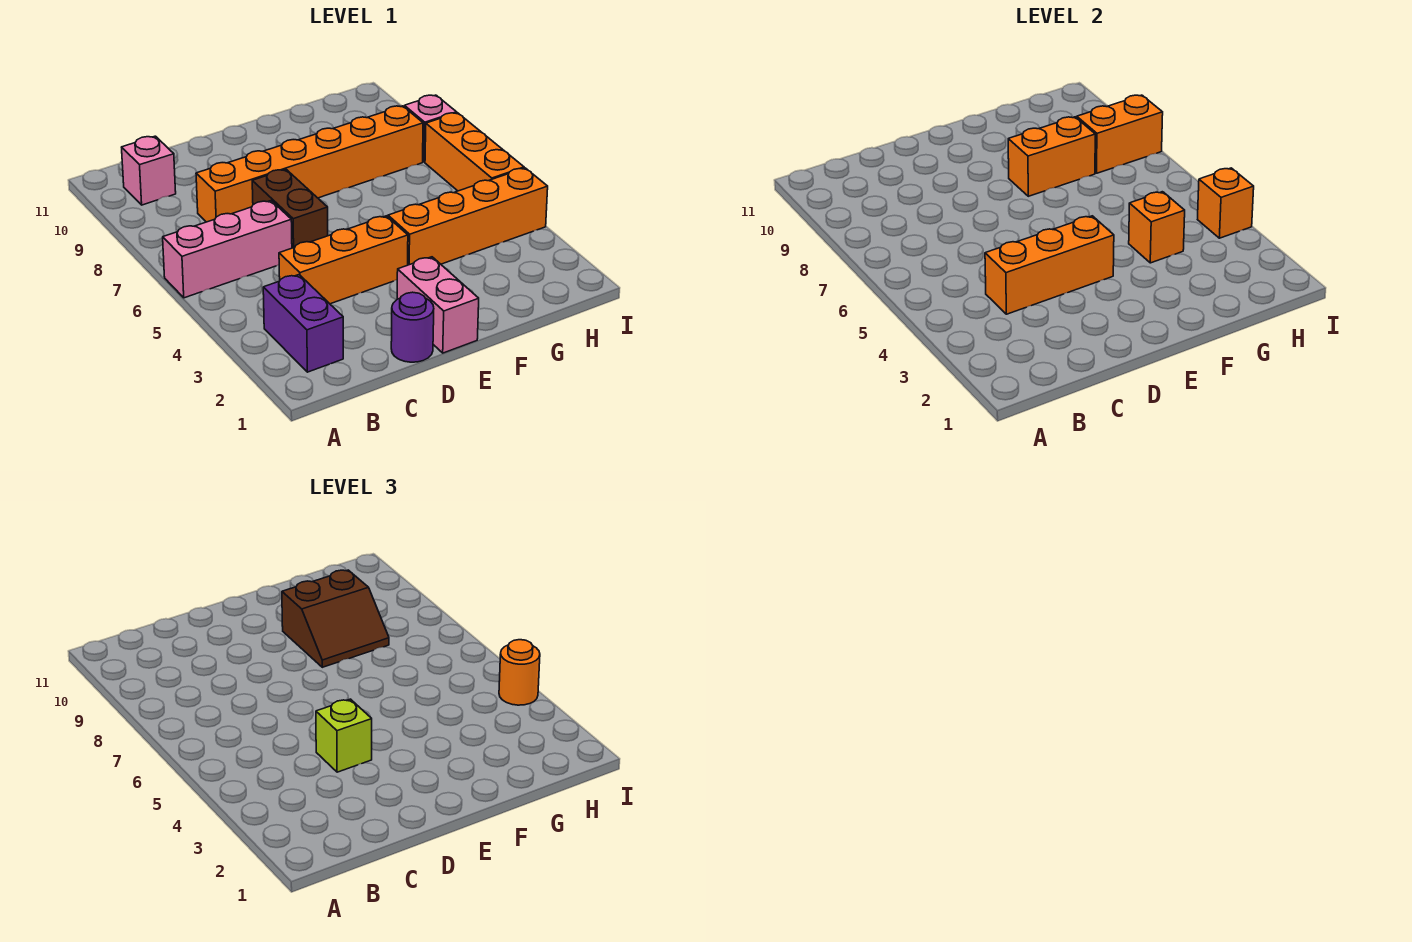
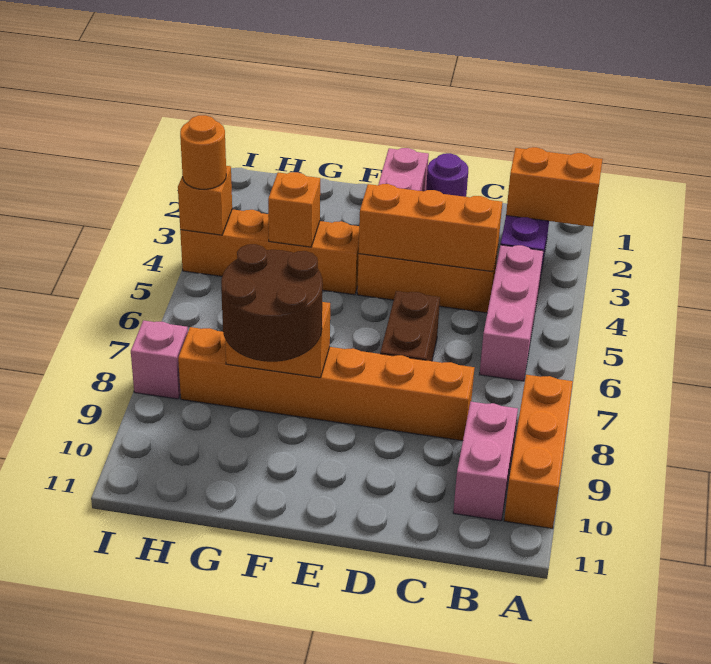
pink brick A6:C6 level 1 -> pink brick B4:B6 level 1
pink brick B10 level 1 -> pink brick B9:B10 level 1
lime brick D4 level 3 -> none
brown slope F8:G9 level 3 top 9 -> brown round brick F8:G9 level 3
orange brick H8:I8 level 2 -> orange brick A2:B2 level 2
orange brick I5:I7 level 1 -> orange brick A8:A10 level 1

